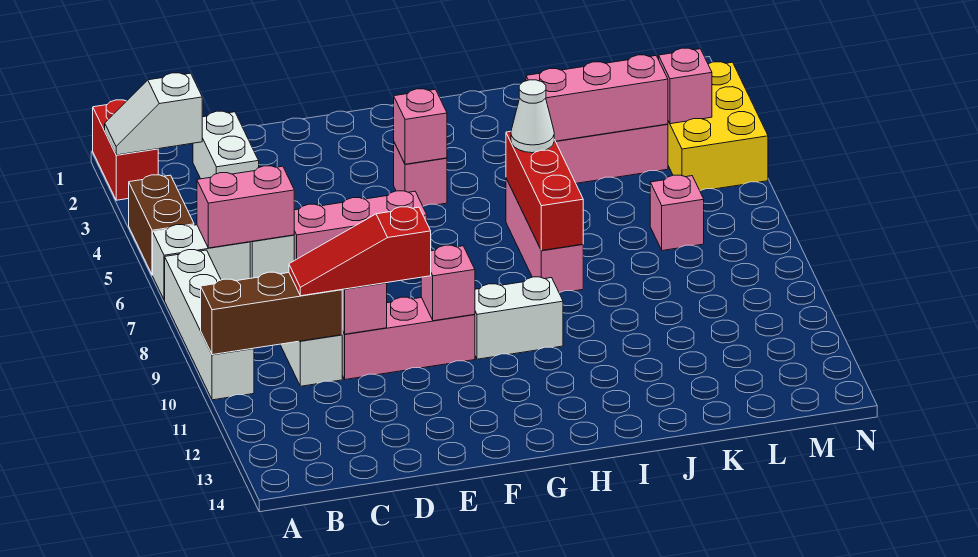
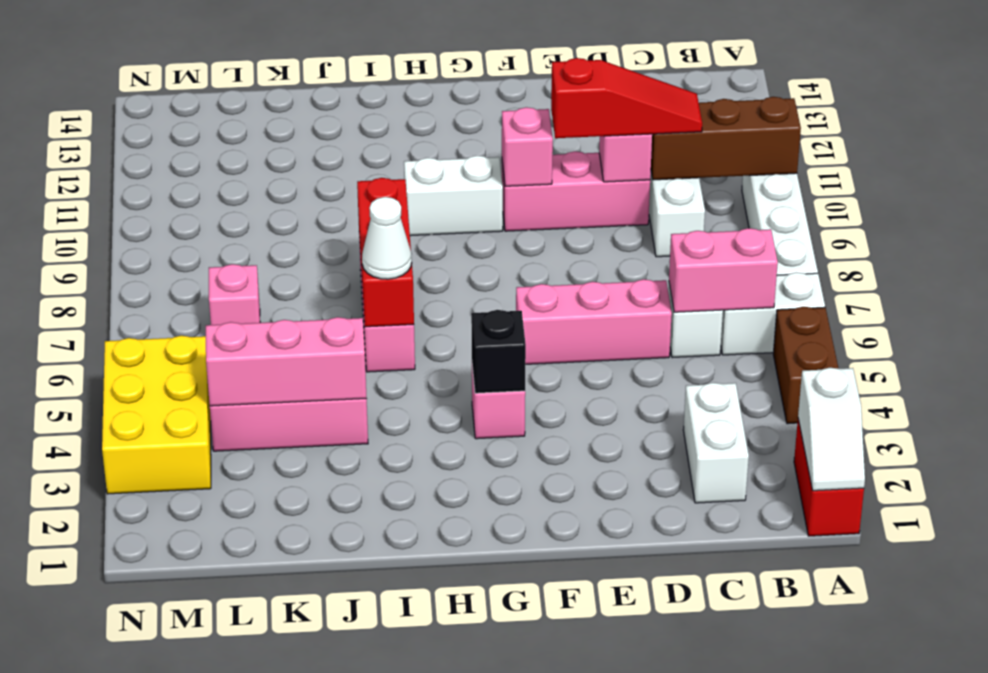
white slope A2:B2 level 2 top B -> white slope A1:A2 level 2 top 2
pink brick G4 level 2 -> black brick G4 level 2
pink brick M4 level 2 -> none

